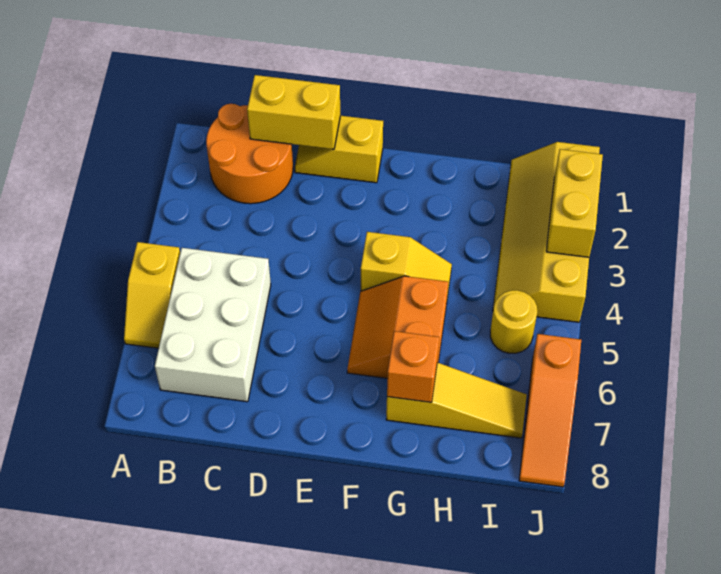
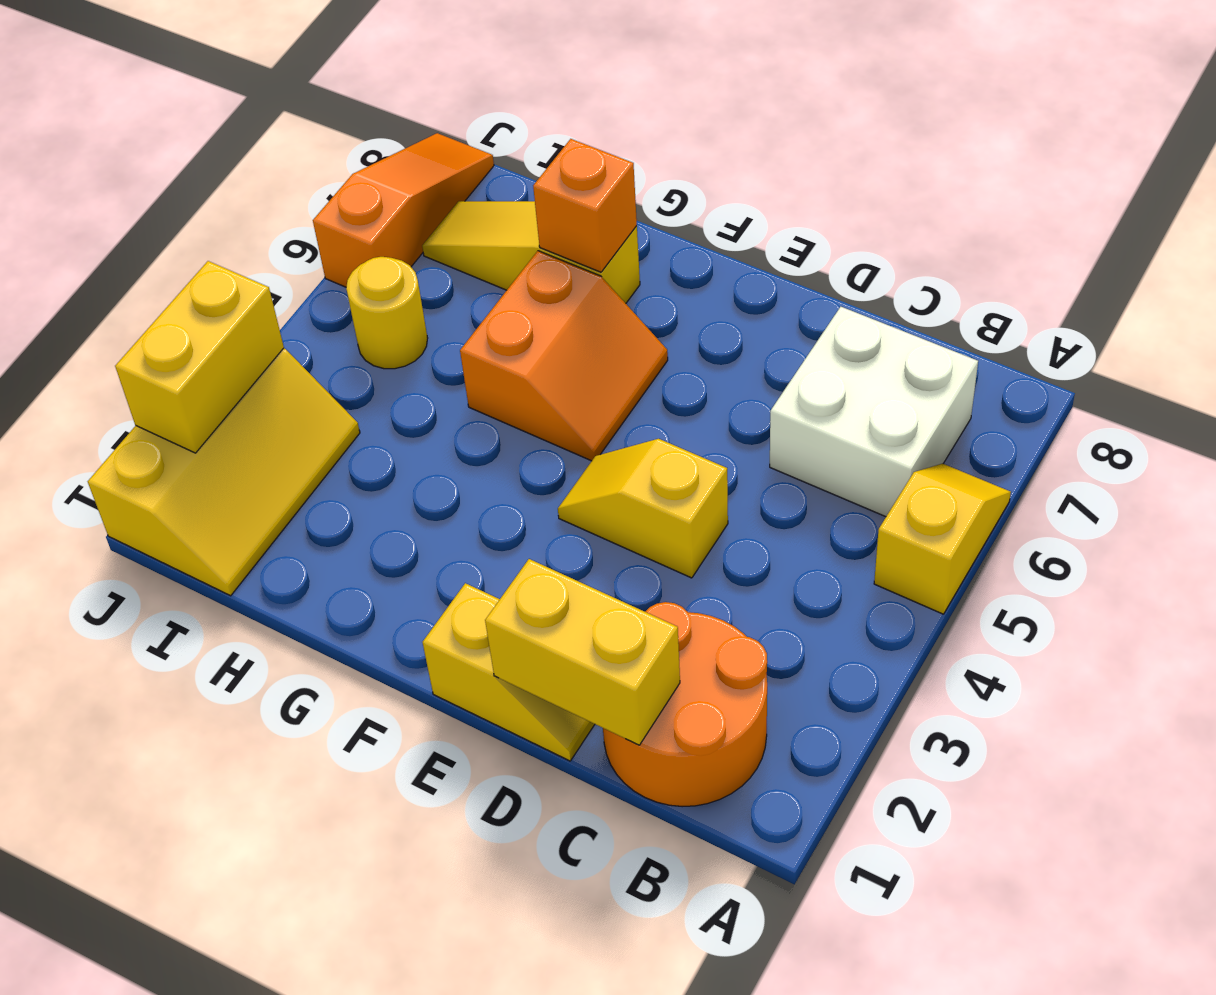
white brick B5:C7 level 1 -> white brick B6:C7 level 1
yellow slope F4:G4 level 1 top F -> yellow slope D4:E4 level 1 top D
yellow slope I1:J4 level 1 top J -> yellow slope I1:J3 level 1 top J

